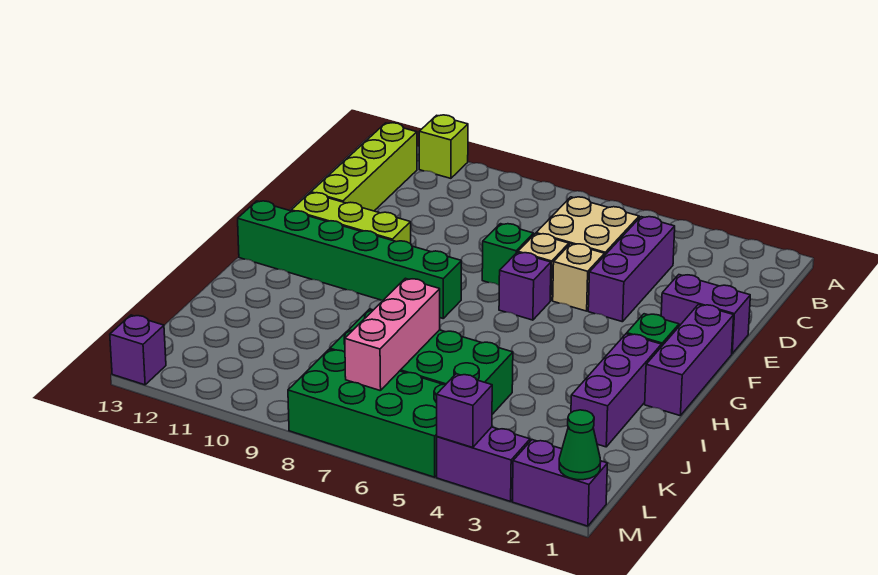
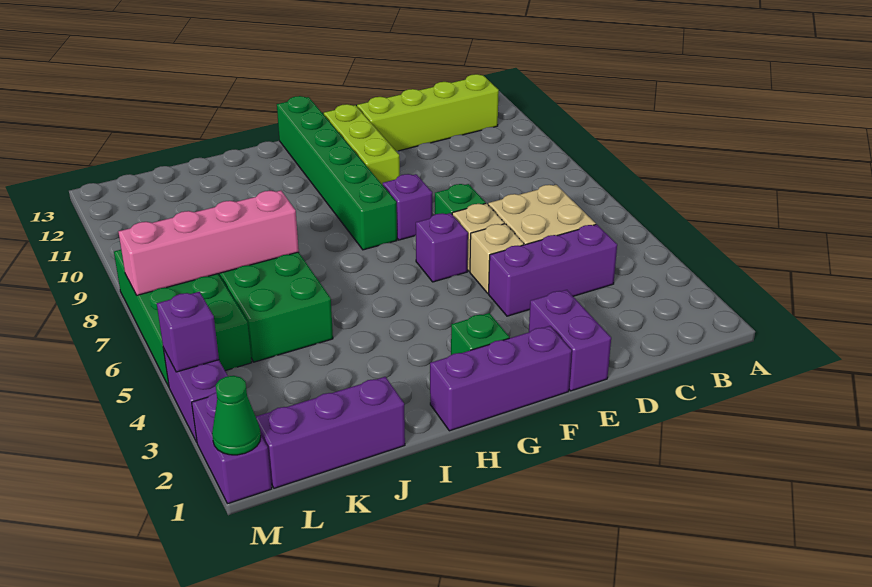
lime brick A11 level 1 -> none
purple brick H2:J2 level 1 -> purple brick J1:L1 level 1
pink brick J7:L7 level 2 -> pink brick J7:M7 level 2
purple brick M13 level 1 -> purple brick F8 level 1

